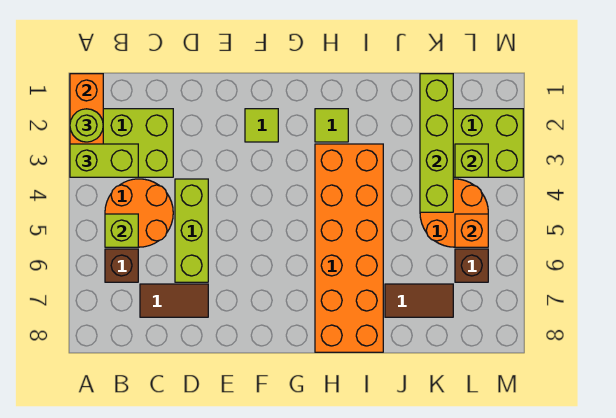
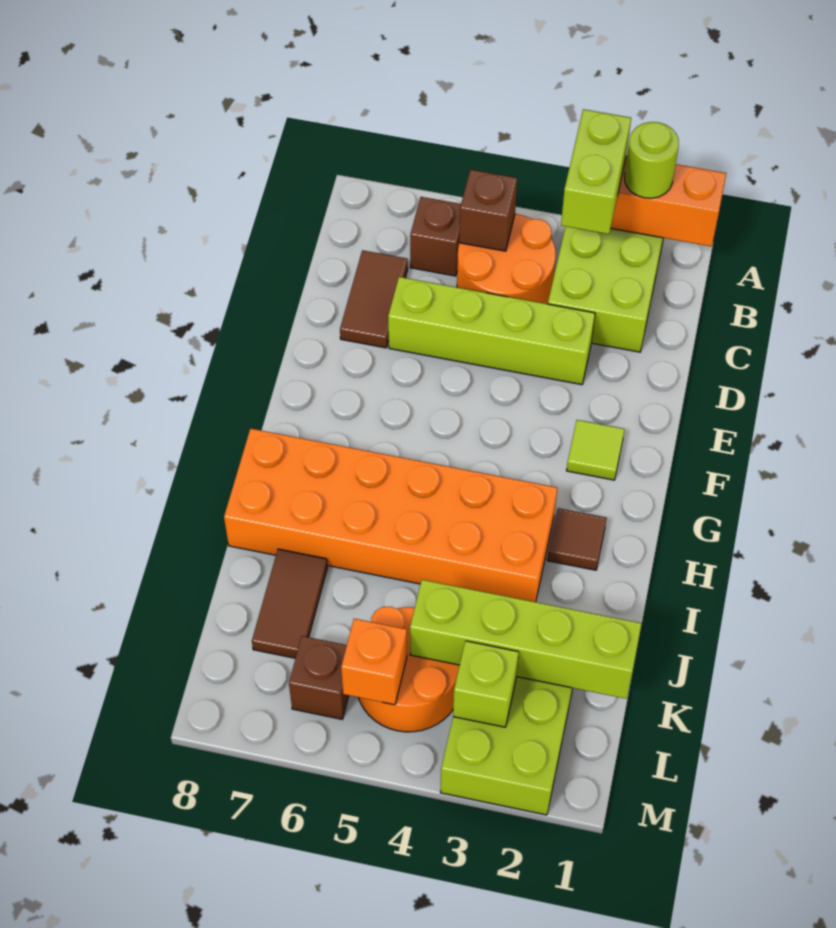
lime brick B5 level 2 -> brown brick B5 level 2
lime brick D4:D6 level 1 -> lime brick D3:D6 level 1
lime tile H2 level 1 -> brown tile H2 level 1

